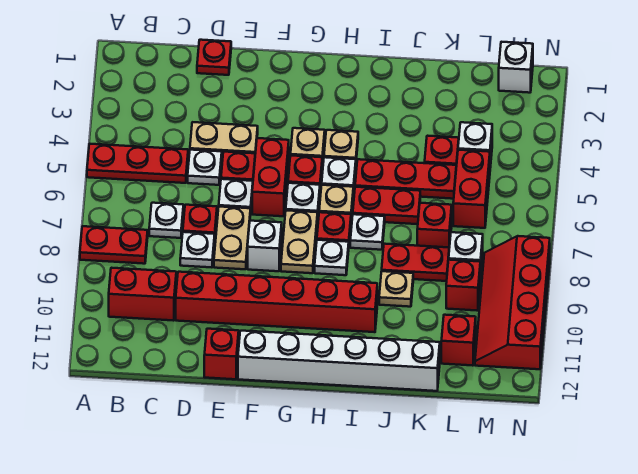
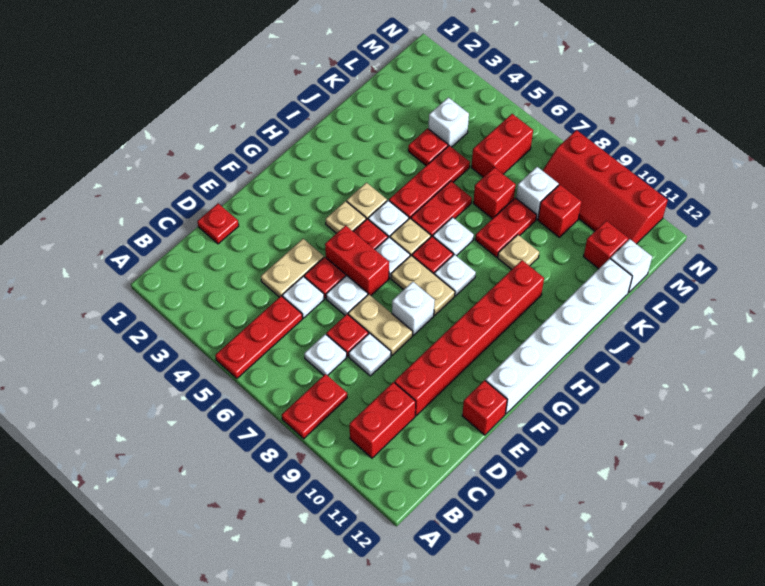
red brick L5:L6 level 1 -> red brick L6:M6 level 1
white brick M1 level 1 -> white brick L12 level 1

